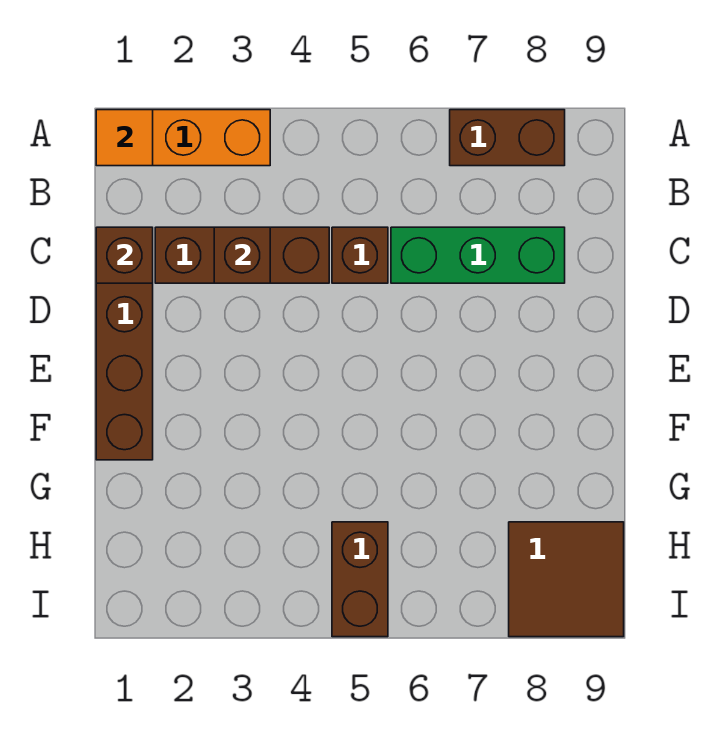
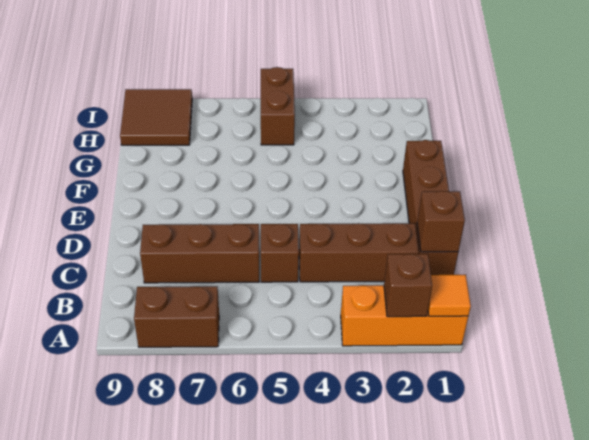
brown brick C3 level 2 -> brown brick A2 level 2
green brick C6:C8 level 1 -> brown brick C6:C8 level 1

